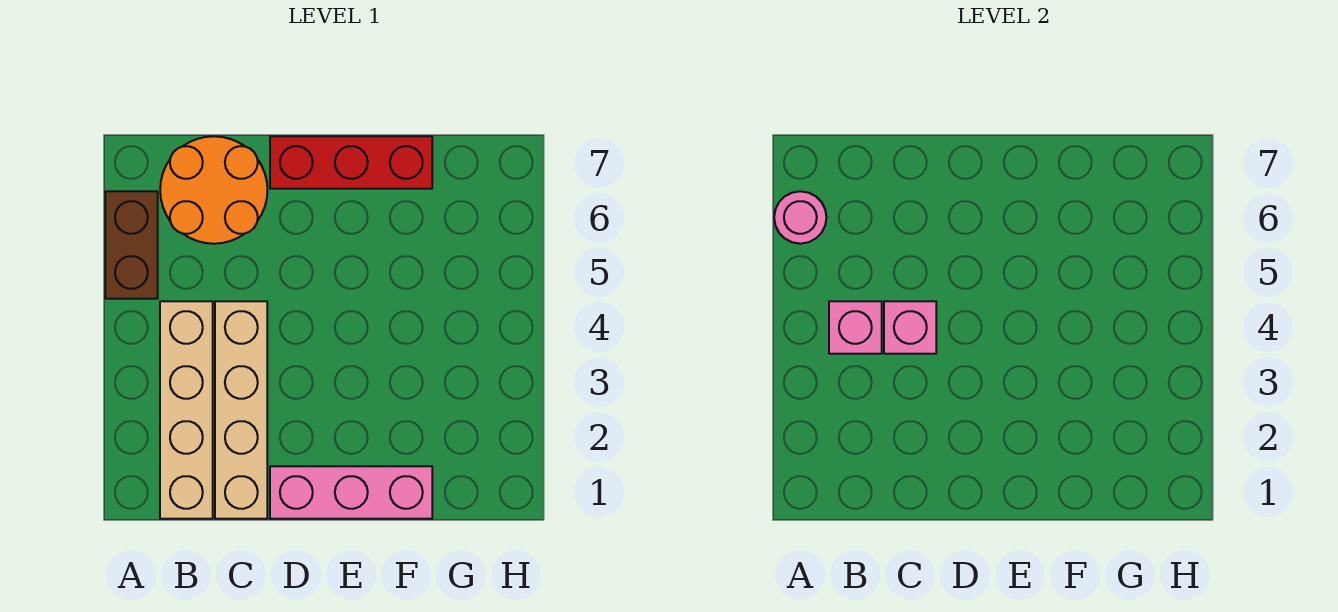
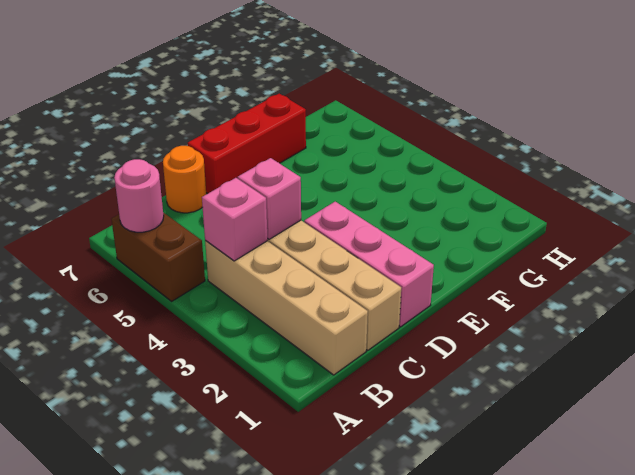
orange round brick B6:C7 level 1 -> orange round brick C7 level 1
pink brick D1:F1 level 1 -> pink brick D1:D3 level 1

